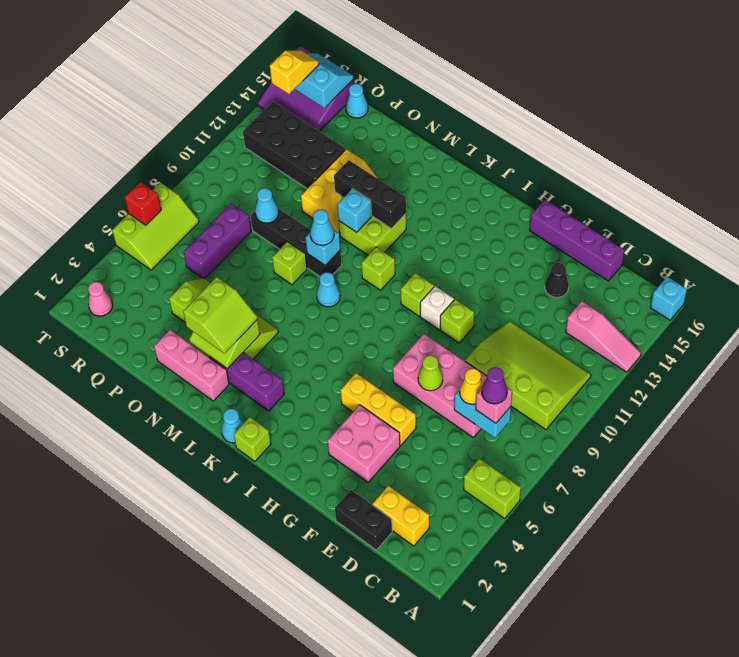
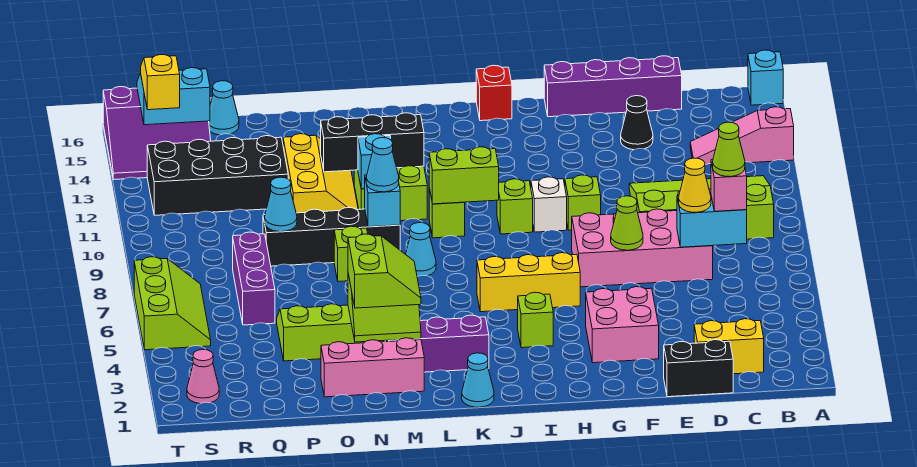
lime brick A5:B5 level 1 -> lime brick J10:K10 level 2
pink slope A13:C13 level 1 top C -> pink slope A13:C13 level 1 top A
purple cone C7 level 4 -> lime cone C7 level 4
yellow brick F5:H5 level 1 -> yellow brick H6:J6 level 1
lime brick J1 level 1 -> lime brick I4 level 1
red brick T6 level 2 -> red brick I16 level 1

